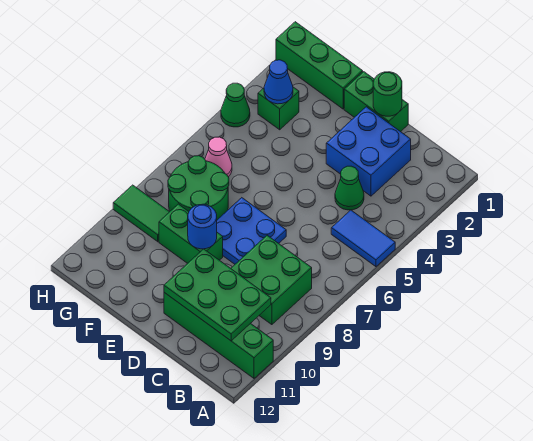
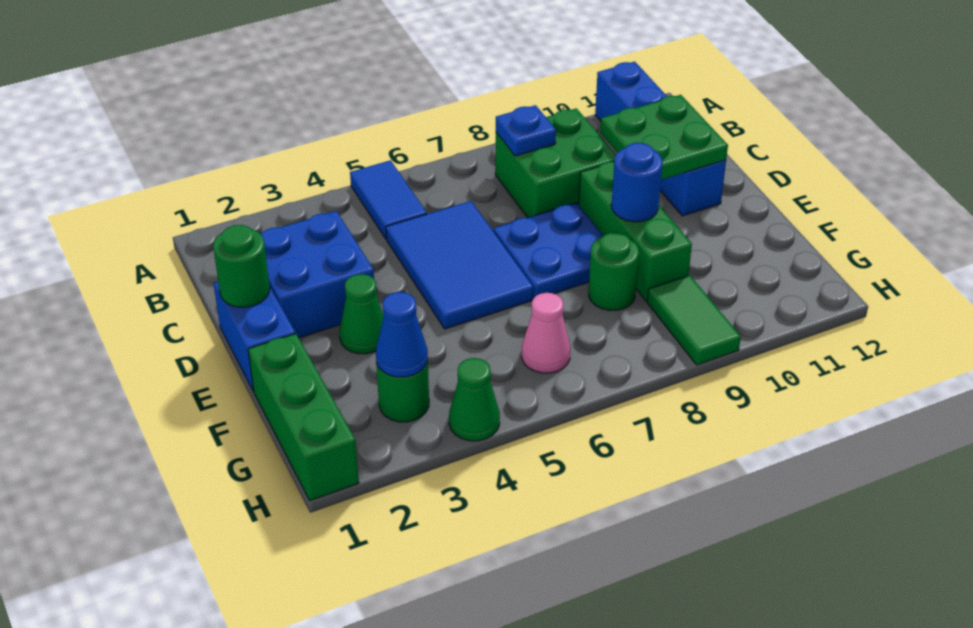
green brick A11:D11 level 1 -> blue brick A11:D11 level 1
none -> blue plate B8 level 2
green plate B10:D11 level 2 -> green plate C10:D11 level 2
green cone C4 level 1 -> green cone E3 level 1
none -> blue tile C5:E6 level 1
green brick D1:E1 level 1 -> blue brick D1:E1 level 1
green brick E9:F9 level 1 -> green brick D9:F9 level 1
green round brick F7:G8 level 1 -> green round brick F8 level 1
green brick G3 level 1 -> green round brick G3 level 1

